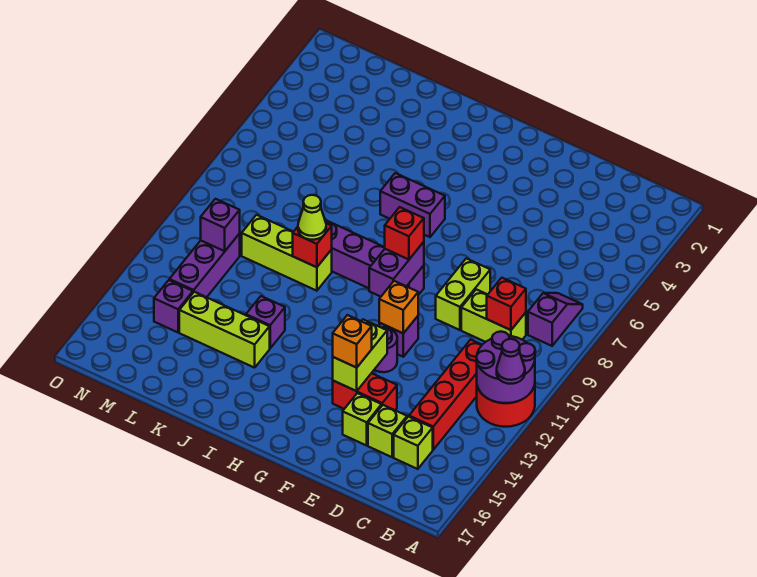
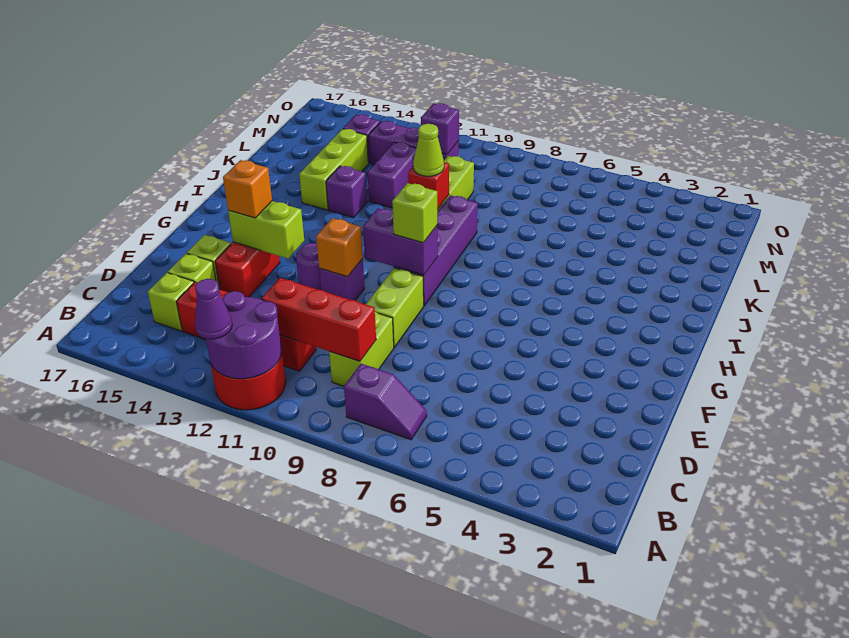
red brick C9 level 2 -> red brick C9:C11 level 2
lime brick E8:E9 level 1 -> lime brick E9:F9 level 1
red brick G9 level 3 -> lime brick G9 level 3
purple brick H6:I6 level 1 -> purple brick K12:L12 level 1

